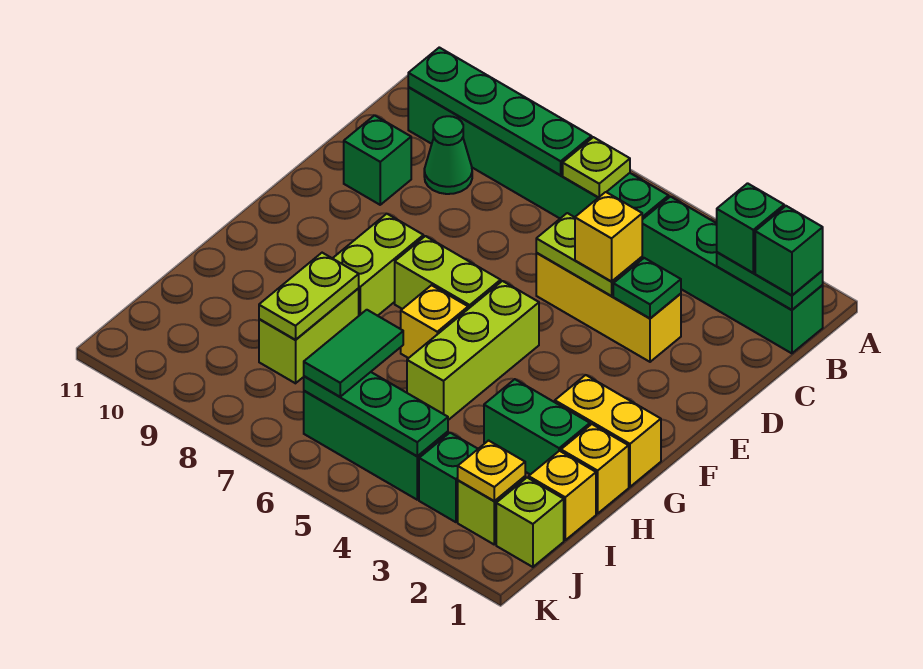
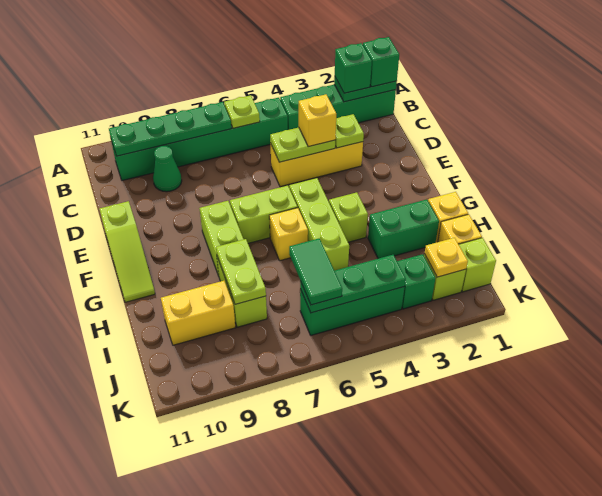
green plate D3 level 2 -> lime plate D3 level 2
green brick D10 level 1 -> none
none -> lime slope E11:G11 level 1 top E
yellow brick G1:G2 level 1 -> yellow brick I9:I10 level 1
none -> lime brick G4 level 1

